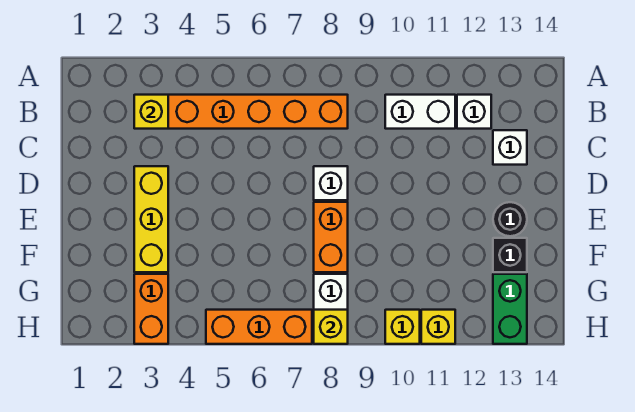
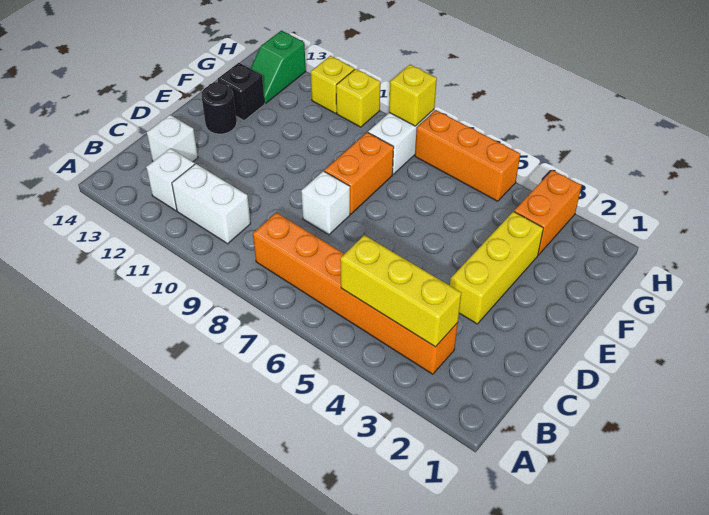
yellow brick B3 level 2 -> yellow brick B3:B5 level 2
green brick G13:H13 level 1 -> green slope G13:H13 level 1 top H

